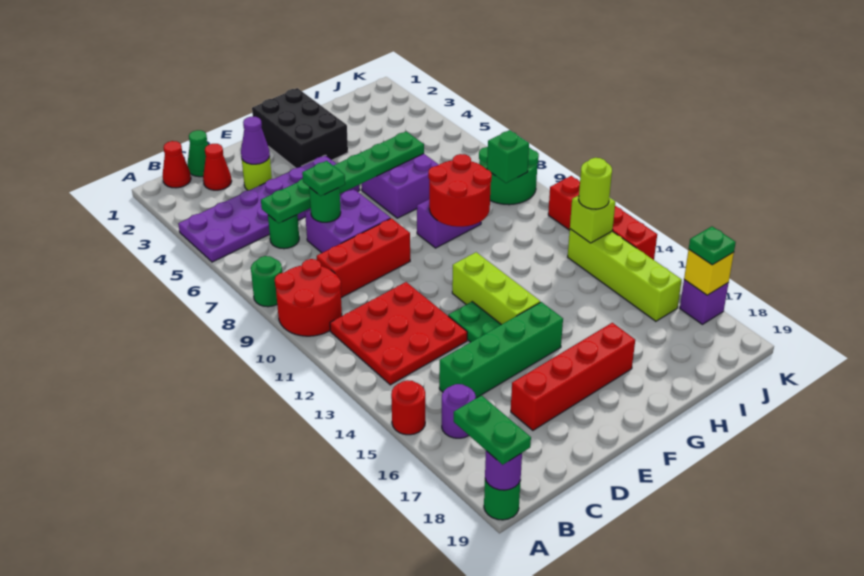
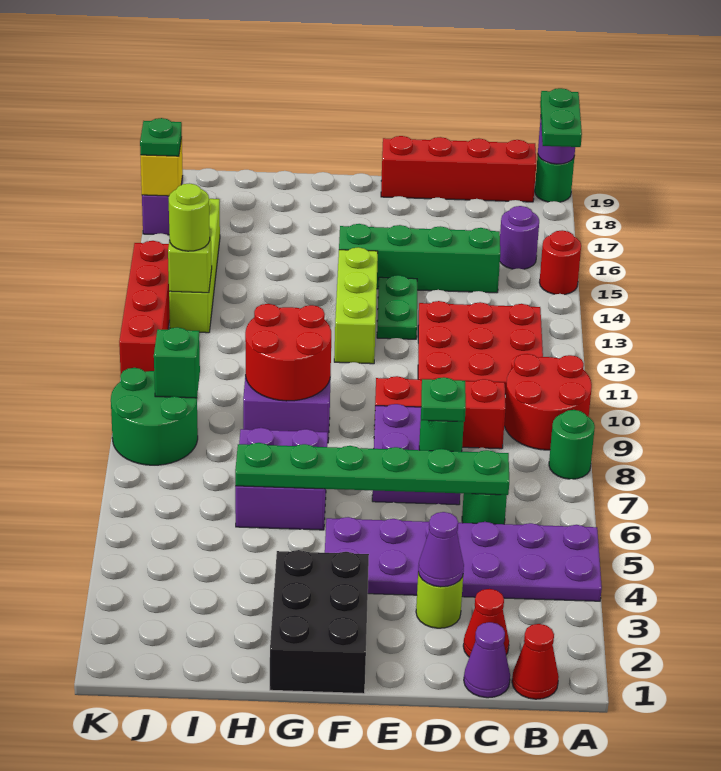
green cone C1 level 1 -> purple cone C1 level 1
red brick D17:G17 level 1 -> red brick B19:E19 level 1

